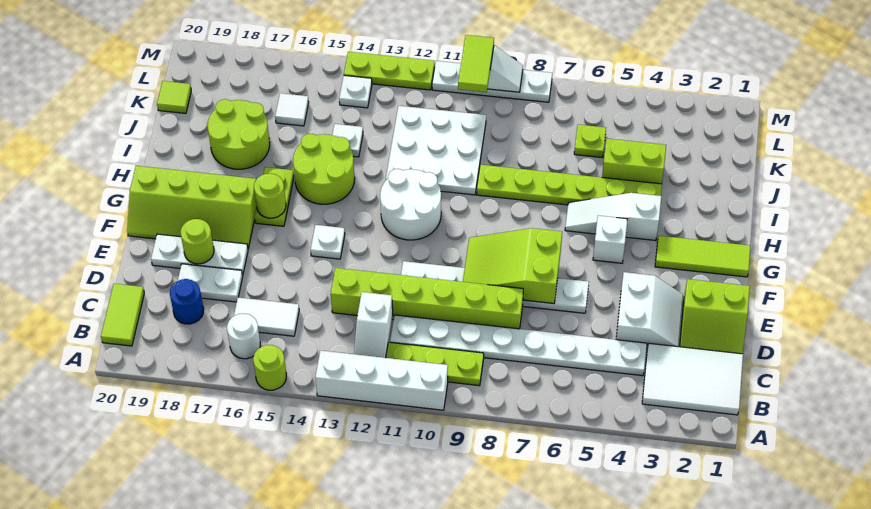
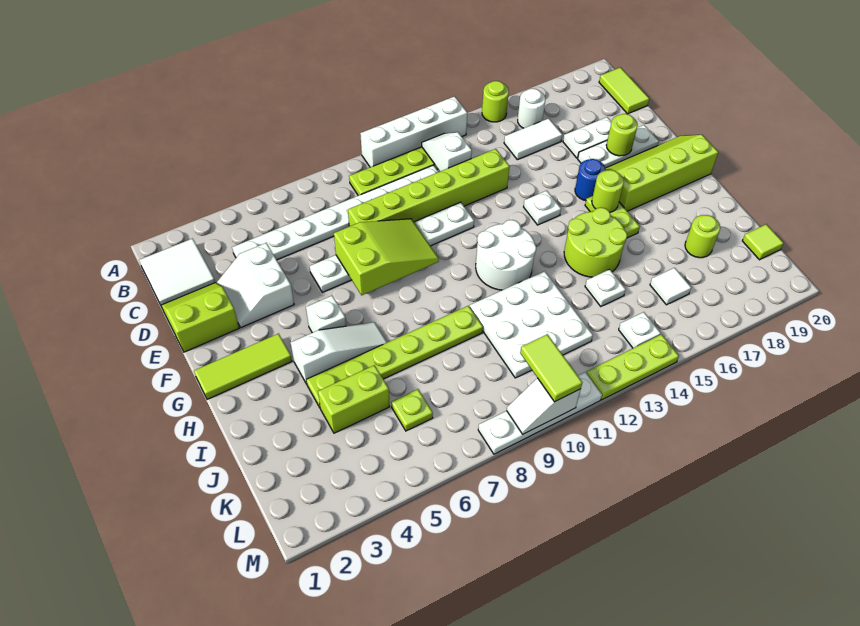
white tile B1:C3 level 1 -> white tile B1:C2 level 1
blue round brick C18 level 1 -> blue round brick F16 level 1
lime round brick I17:J18 level 1 -> lime round brick J18 level 1

